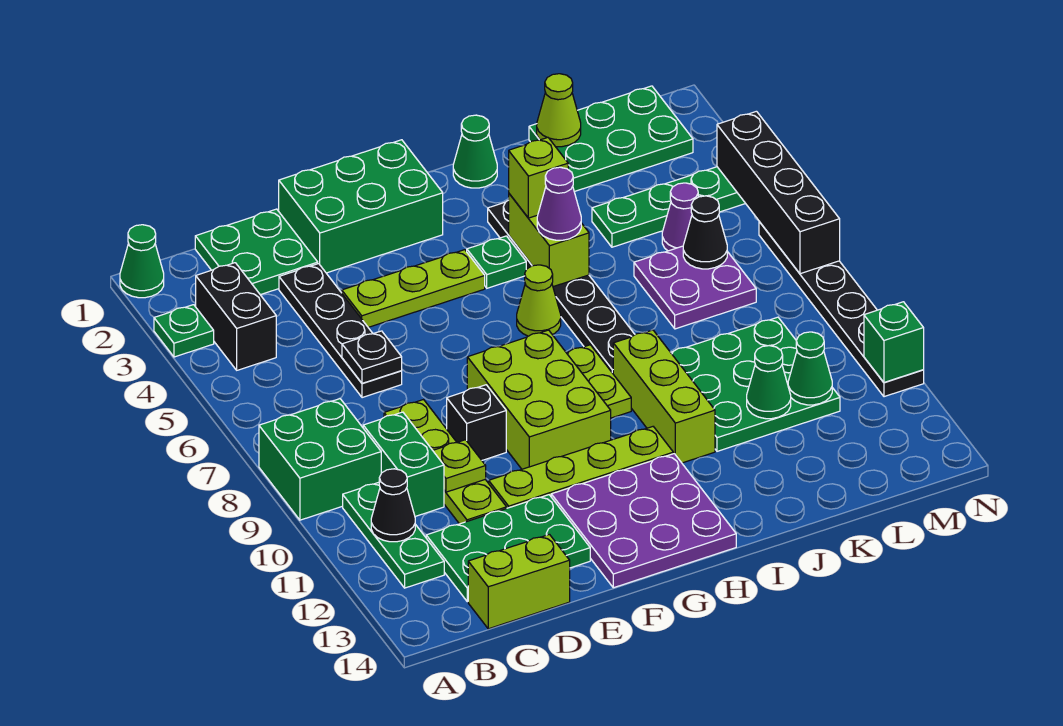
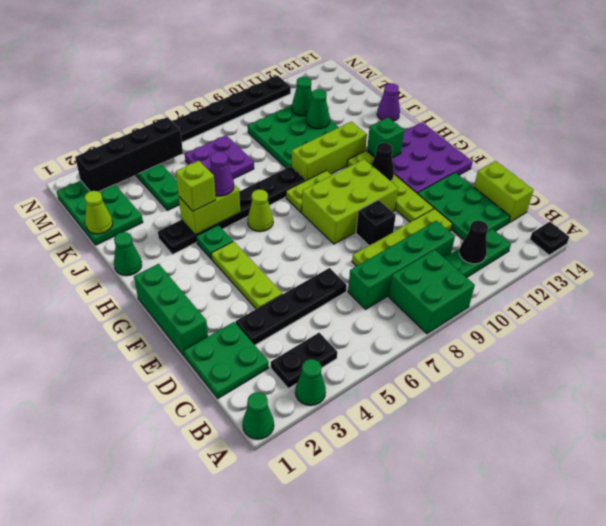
green plate A3 level 1 -> green cone A3 level 1
black brick B3:B4 level 1 -> black plate B3:B4 level 1
green brick C9:C10 level 1 -> green brick C7:C10 level 1
black plate D6 level 2 -> black plate A14 level 1
lime plate D10 level 2 -> none
green brick E1:G2 level 1 -> green brick E1:G1 level 1
purple cone L5 level 1 -> purple cone J14 level 1
black cone L6 level 2 -> black cone G11 level 2
black brick N4:N7 level 2 -> black brick M2:M5 level 2
green brick N11 level 2 -> green brick H12 level 2

